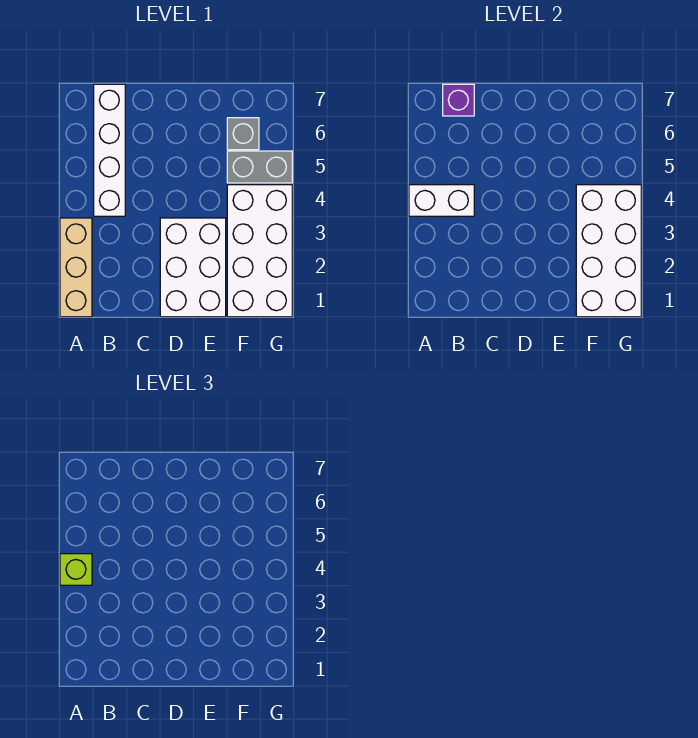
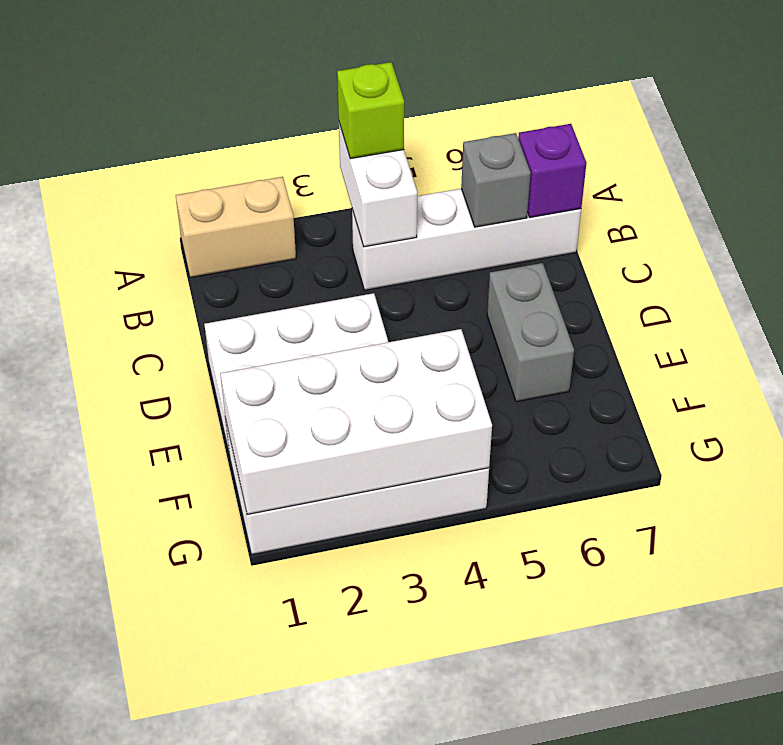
tan brick A1:A3 level 1 -> tan brick A1:A2 level 1
grey brick F5:G5 level 1 -> grey brick D6:E6 level 1
grey brick F6 level 1 -> grey brick B6 level 2

